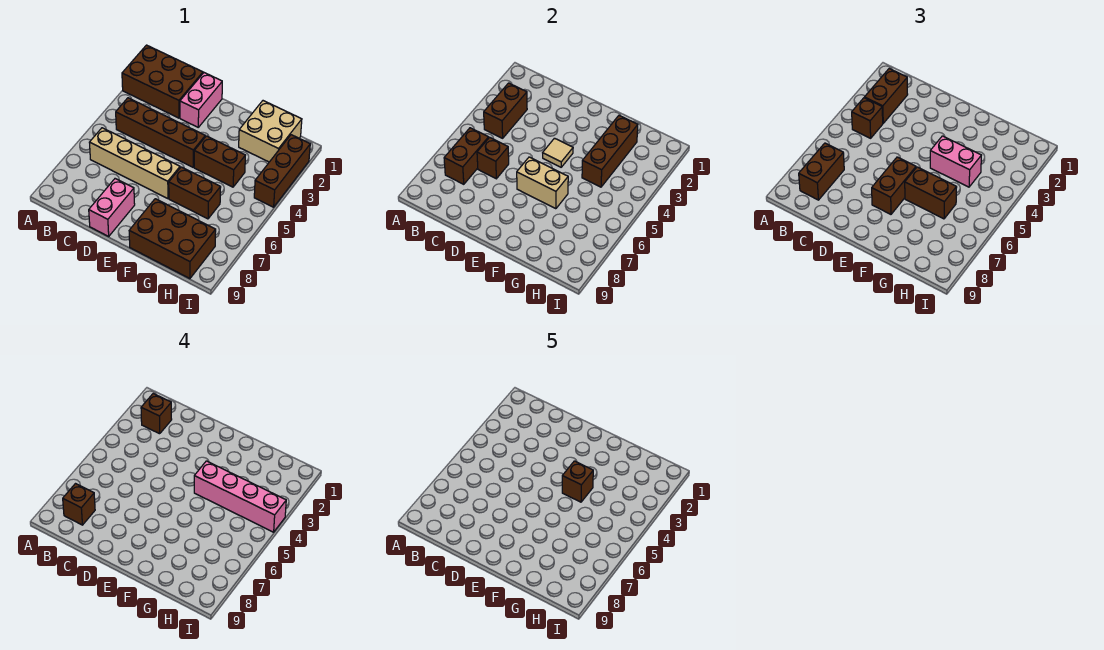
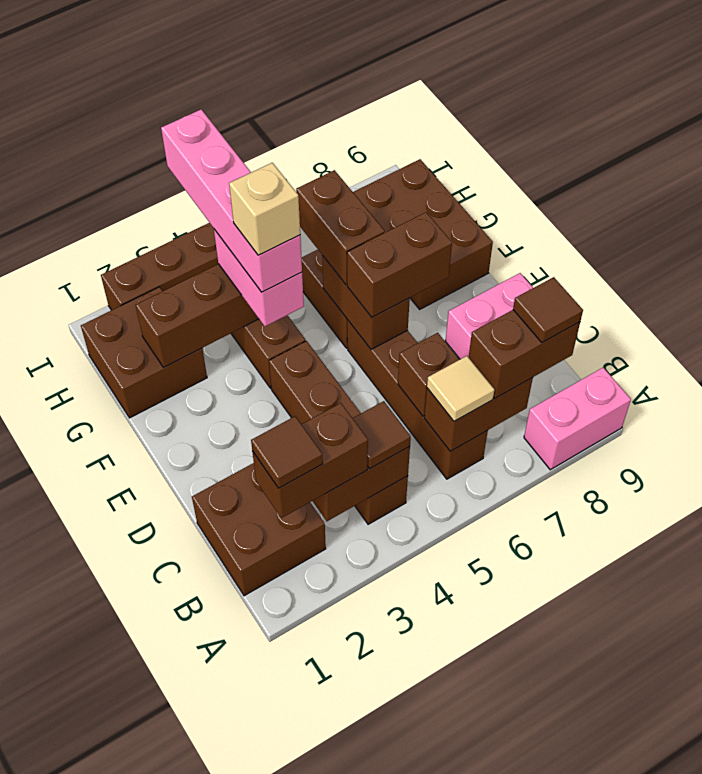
brown brick A1:C2 level 1 -> brown brick B1:C2 level 1
brown brick B2 level 4 -> brown tile B2 level 4
brown brick B4 level 3 -> brown tile B4 level 3
tan brick B6:E6 level 1 -> brown brick B6:E6 level 1
brown brick B8 level 4 -> brown tile B8 level 4
pink brick D1:D2 level 1 -> pink brick A8:A9 level 1
tan tile E4 level 2 -> tan tile B6 level 3
tan brick E6:F6 level 2 -> brown brick E6:F6 level 2
brown brick F4 level 5 -> tan brick F4 level 5
tan brick G1:H2 level 1 -> brown brick G1:H2 level 1

